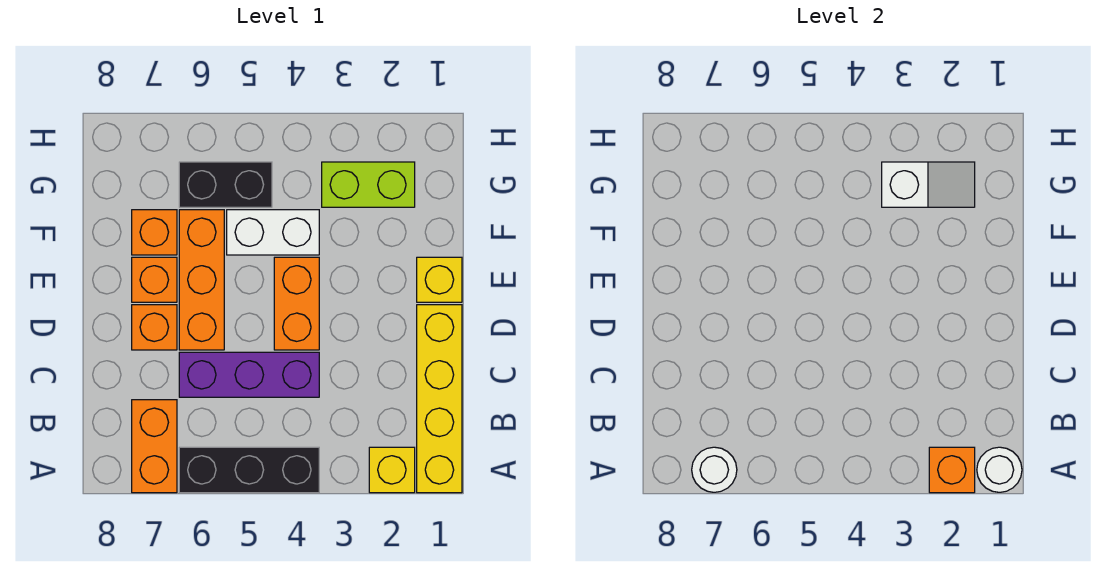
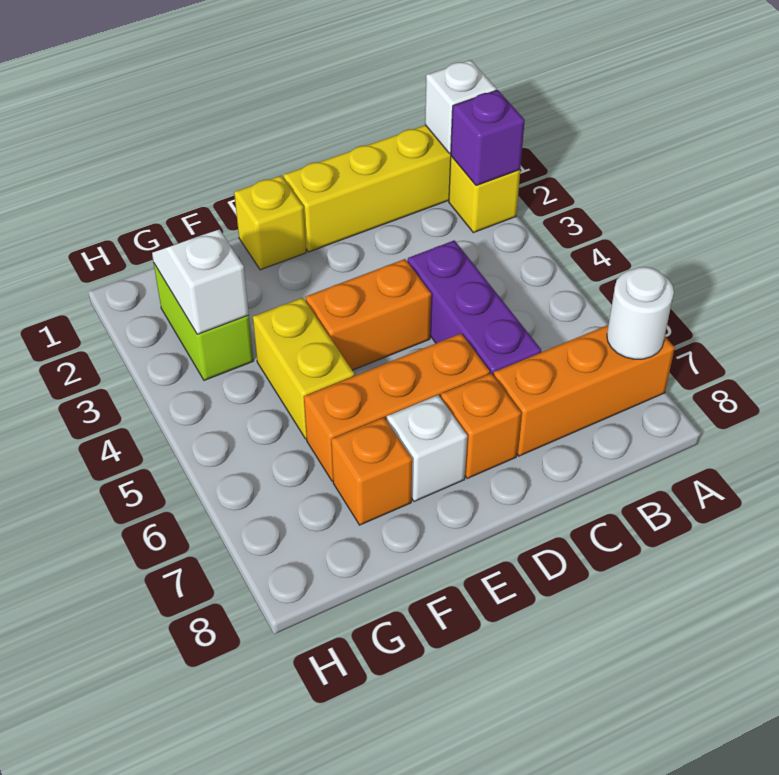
white round brick A1 level 2 -> white brick A1 level 2
orange brick A2 level 2 -> purple brick A2 level 2
black brick A4:A6 level 1 -> none
orange brick A7:B7 level 1 -> orange brick A7:C7 level 1
orange brick E7 level 1 -> white brick E7 level 1
white brick F4:F5 level 1 -> yellow brick F4:F5 level 1
black brick G5:G6 level 1 -> none

